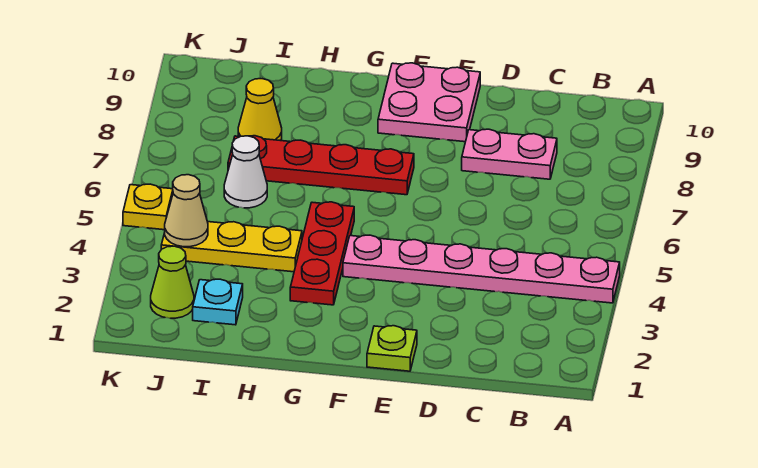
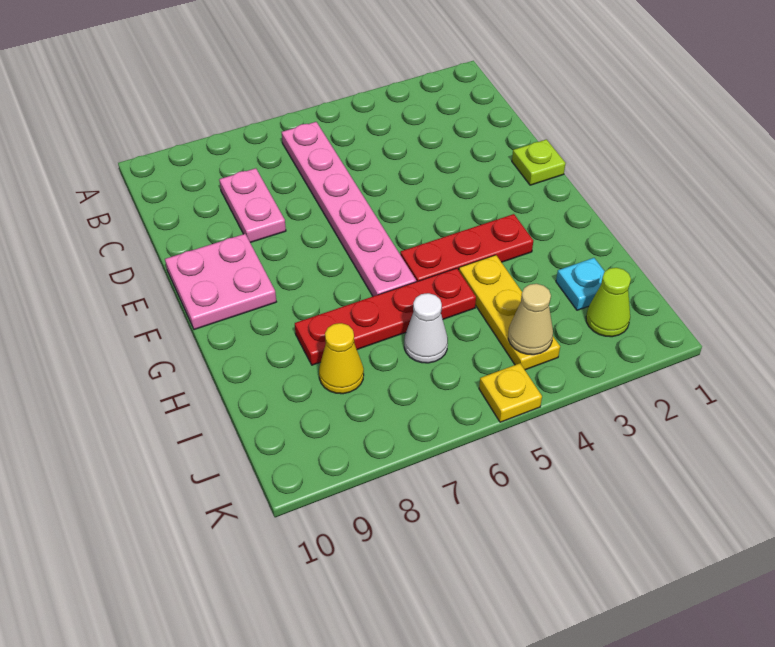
pink plate A4:F4 level 1 -> pink plate B6:G6 level 1
red plate F7:I7 level 1 -> red plate H5:H8 level 1

